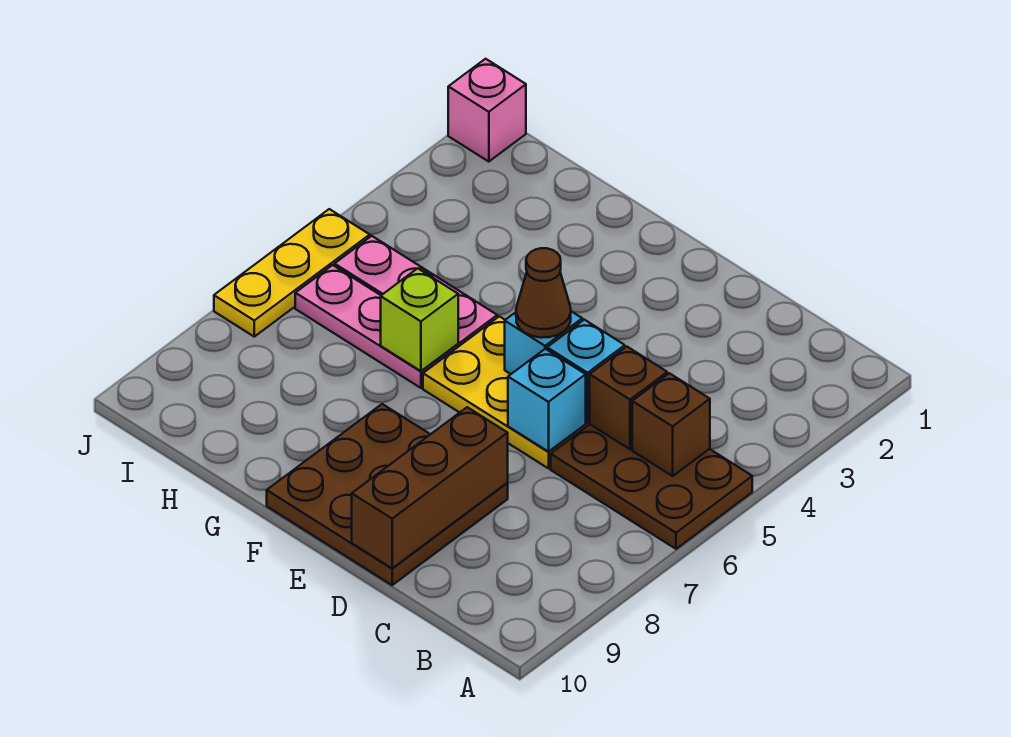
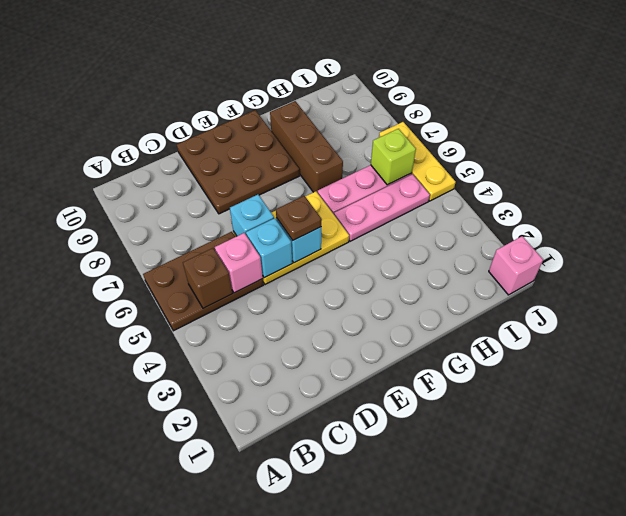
brown brick C5 level 2 -> pink brick C5 level 2
brown brick D8:D10 level 2 -> brown brick G7:G9 level 1
brown cone E5 level 3 -> brown plate E5 level 3
lime brick G6 level 2 -> lime brick I6 level 2

